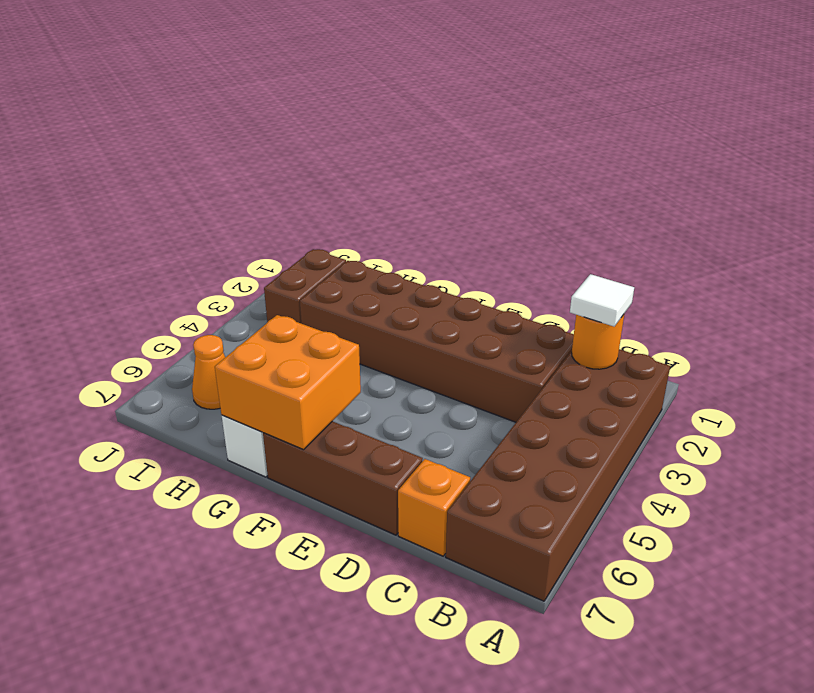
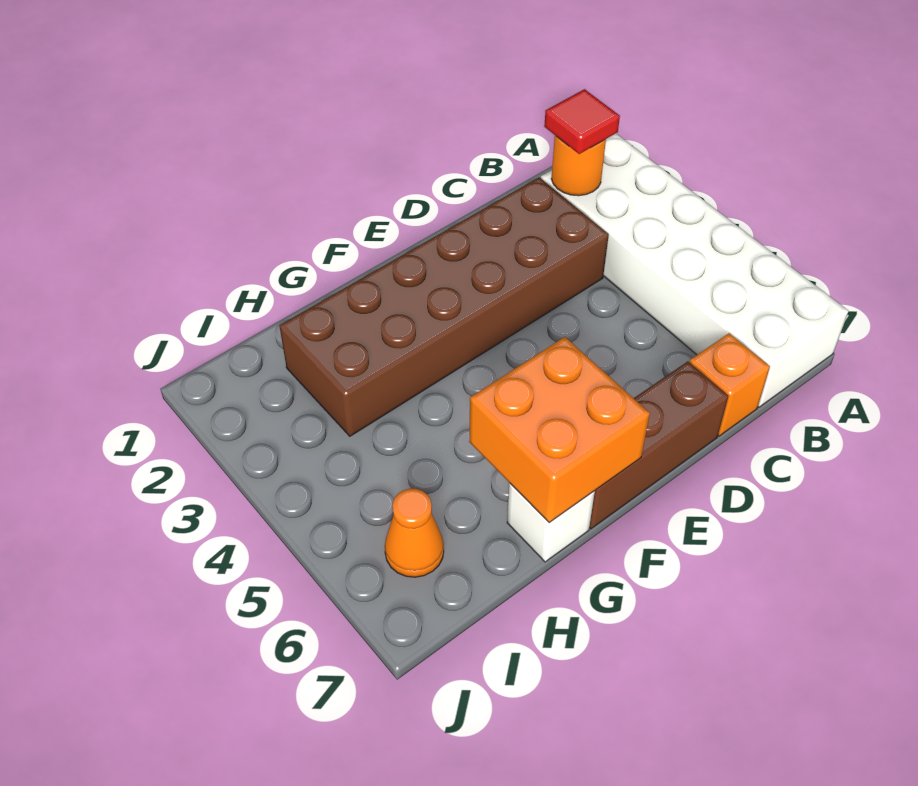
brown brick A2:B7 level 1 -> white brick A2:B7 level 1
white tile B2 level 3 -> red tile B2 level 3
brown brick I2:I3 level 1 -> none

